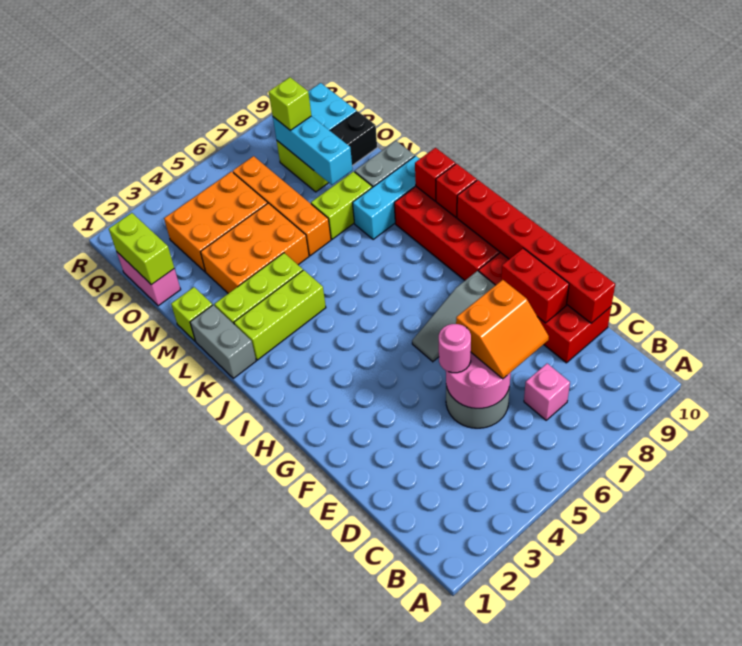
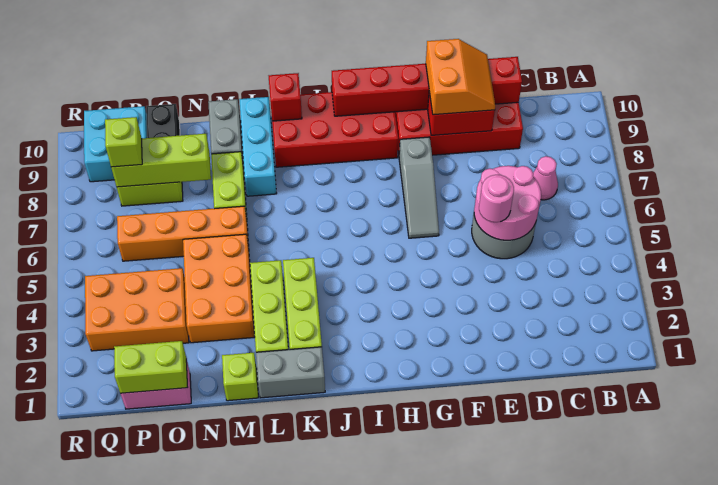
pink brick C7 level 1 -> pink cone C7 level 1
orange slope D6:E7 level 3 top E -> orange slope E9:F10 level 3 top F
red brick J10 level 2 -> none
cyan brick N8:P8 level 2 -> lime brick N8:P8 level 2
orange brick O3:P5 level 1 -> orange brick O3:Q4 level 1

